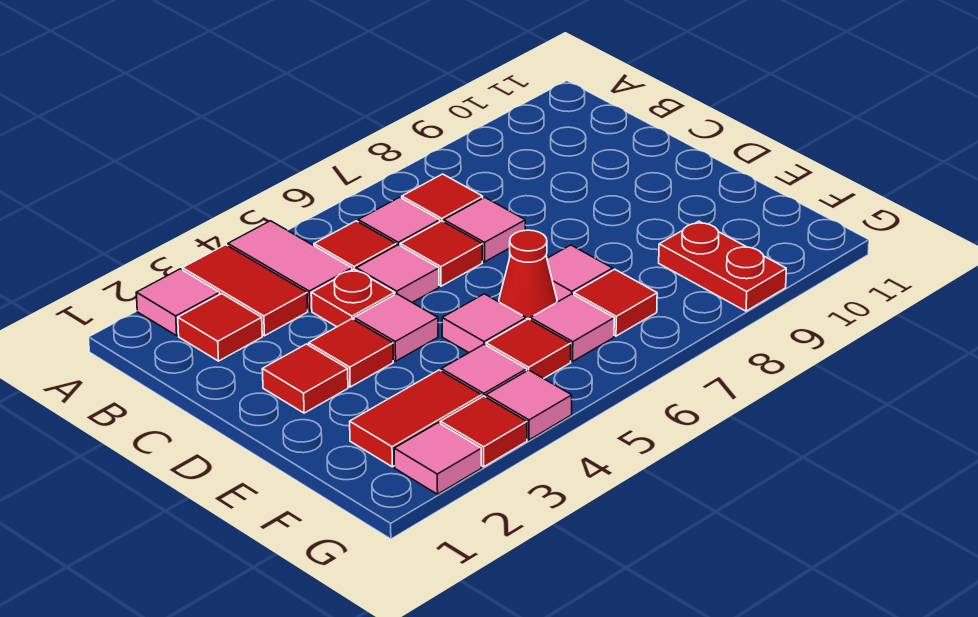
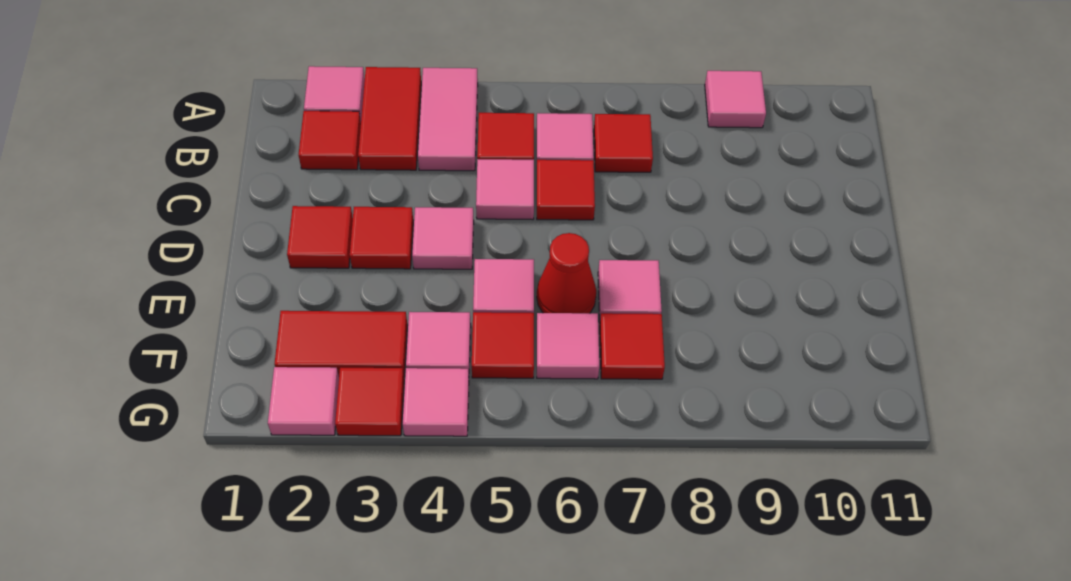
red plate C4 level 1 -> none
pink tile C7 level 1 -> pink tile A9 level 1
red plate F9:G9 level 1 -> none

